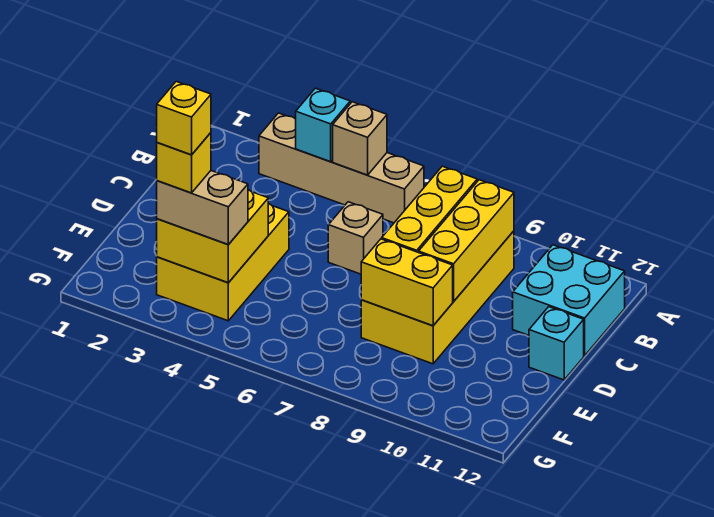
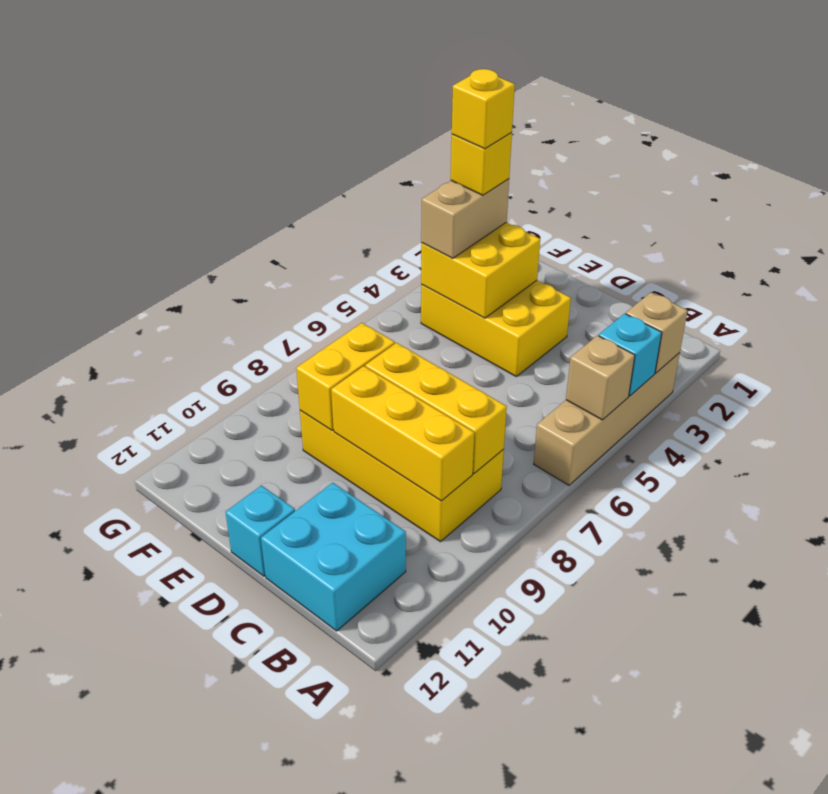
tan brick C6 level 1 -> tan brick A3 level 2

